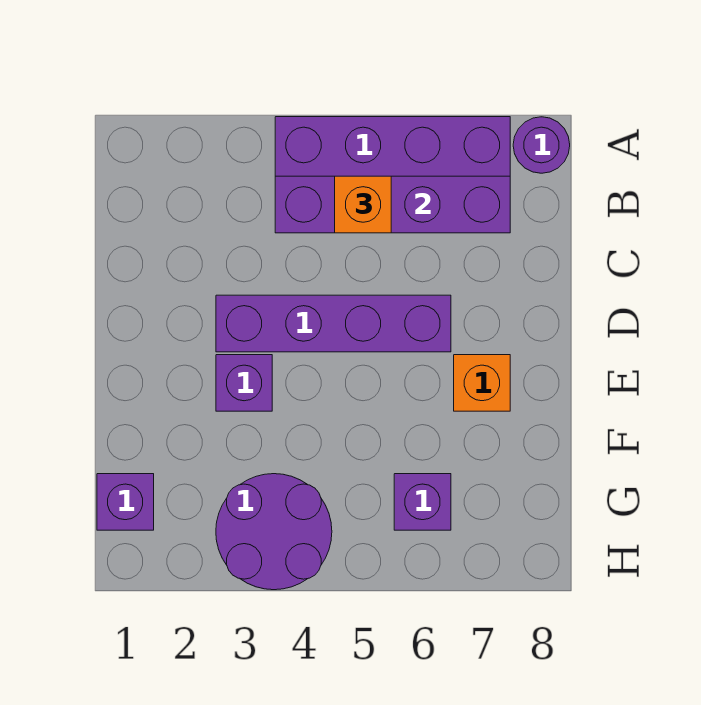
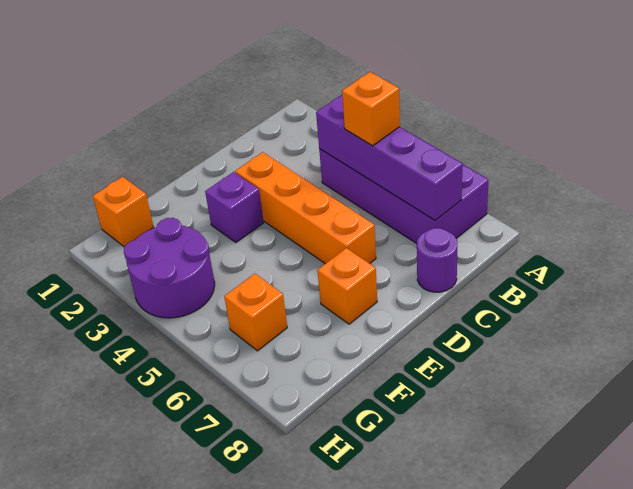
purple round brick A8 level 1 -> purple round brick C8 level 1
purple brick D3:D6 level 1 -> orange brick D3:D6 level 1
purple brick G1 level 1 -> orange brick G1 level 1
purple brick G6 level 1 -> orange brick G6 level 1

